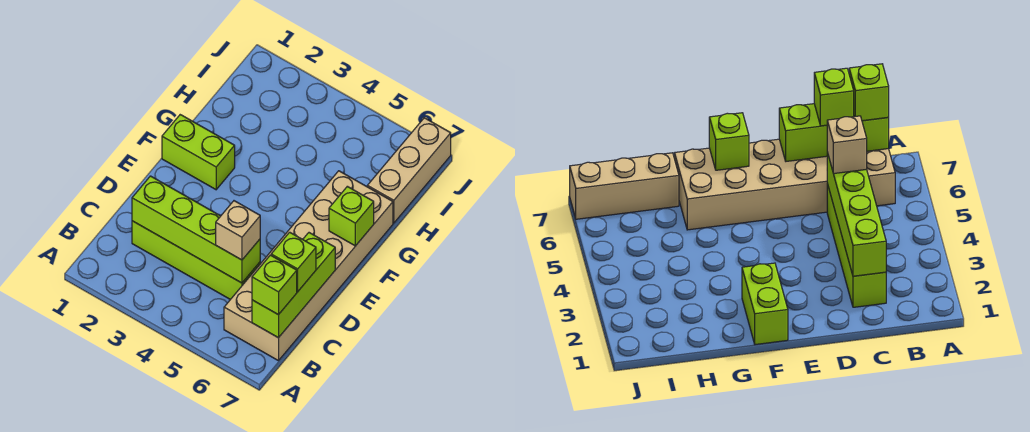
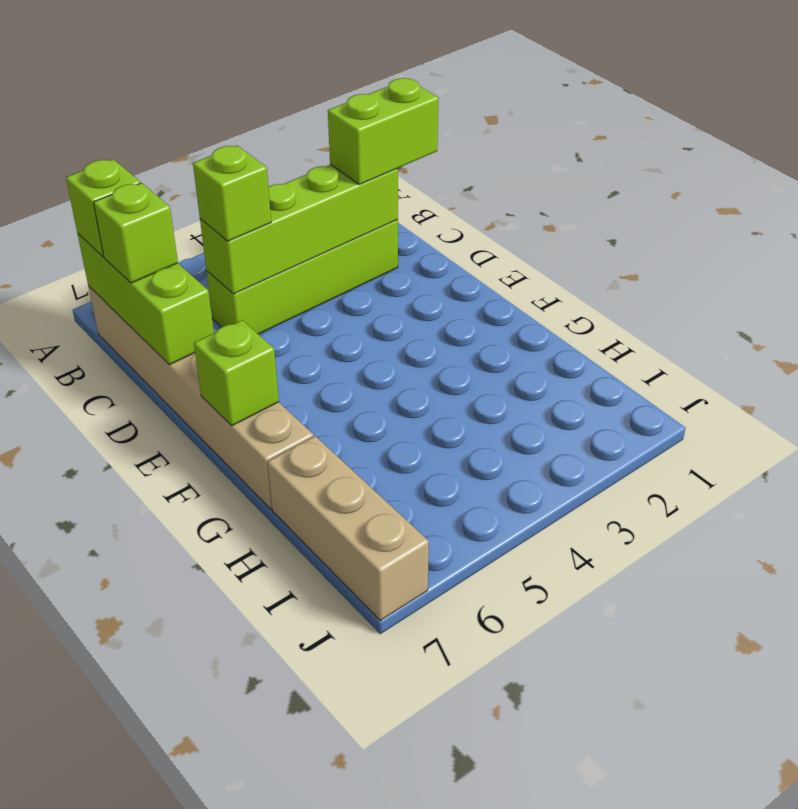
tan brick B6:G7 level 1 -> tan brick B7:G7 level 1
tan brick C5 level 3 -> lime brick C5 level 3
lime brick F1:F2 level 1 -> lime brick C1:C2 level 3

